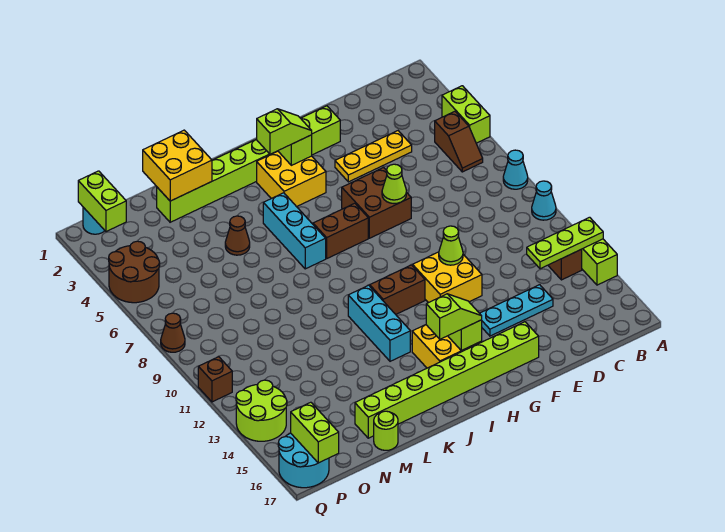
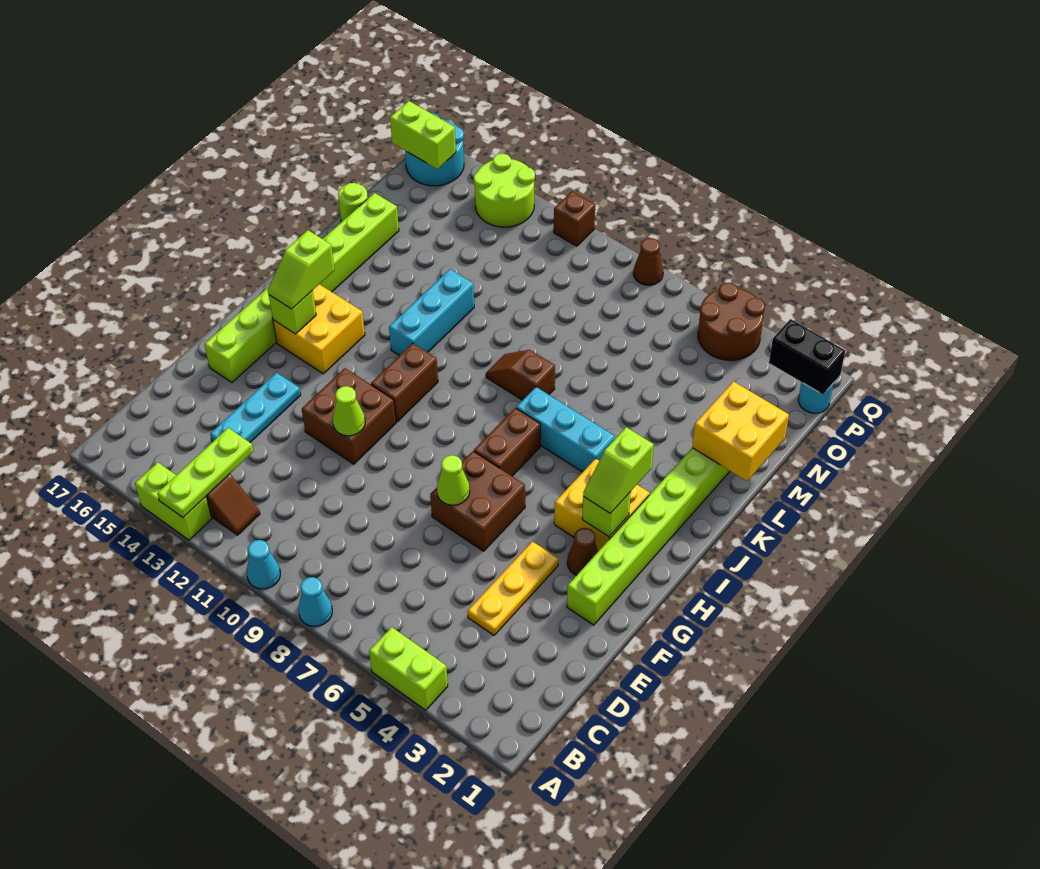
brown slope B5:B6 level 1 top 5 -> brown slope K8:K9 level 1 top 8
yellow brick F11:G12 level 1 -> brown brick F11:G12 level 1
cyan brick J11:J13 level 1 -> cyan brick J12:L12 level 1
brown cone L5 level 1 -> brown cone G3 level 1
lime brick P1:P2 level 2 -> black brick P1:P2 level 2

